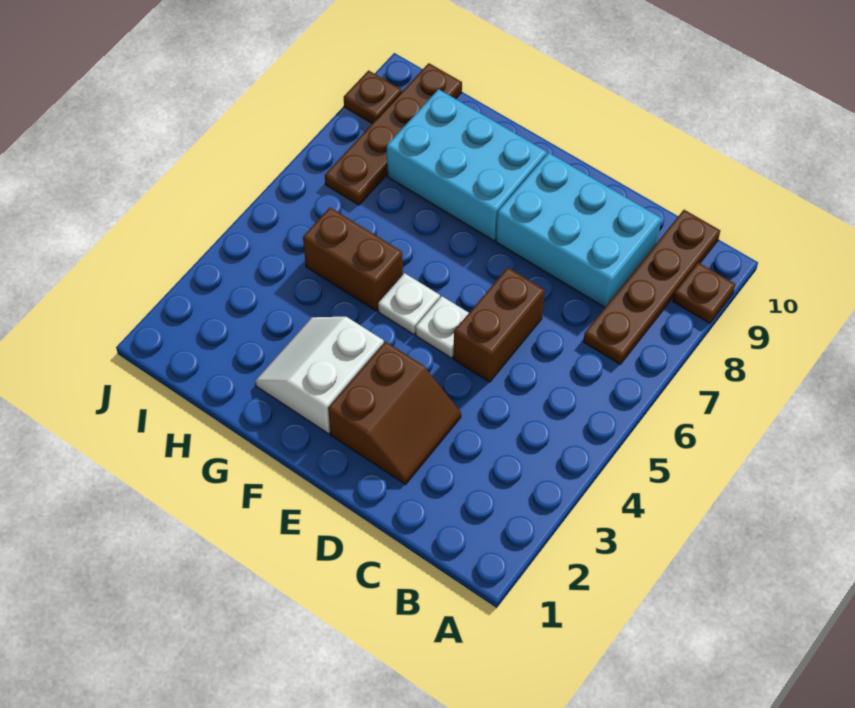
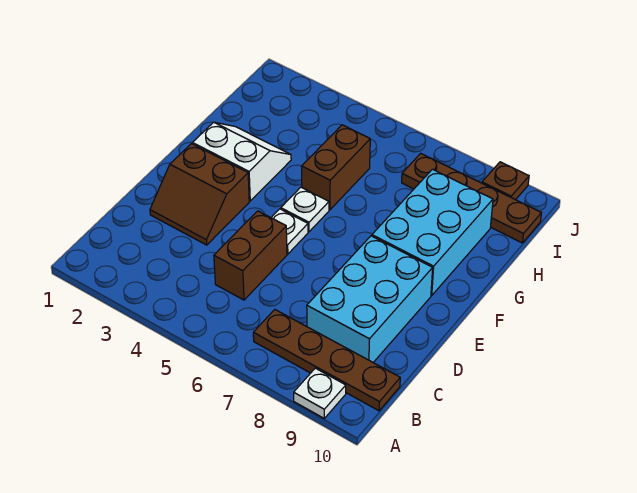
brown plate A9 level 1 -> white plate A9 level 1
brown brick D5:D6 level 1 -> brown brick C5:D5 level 1

